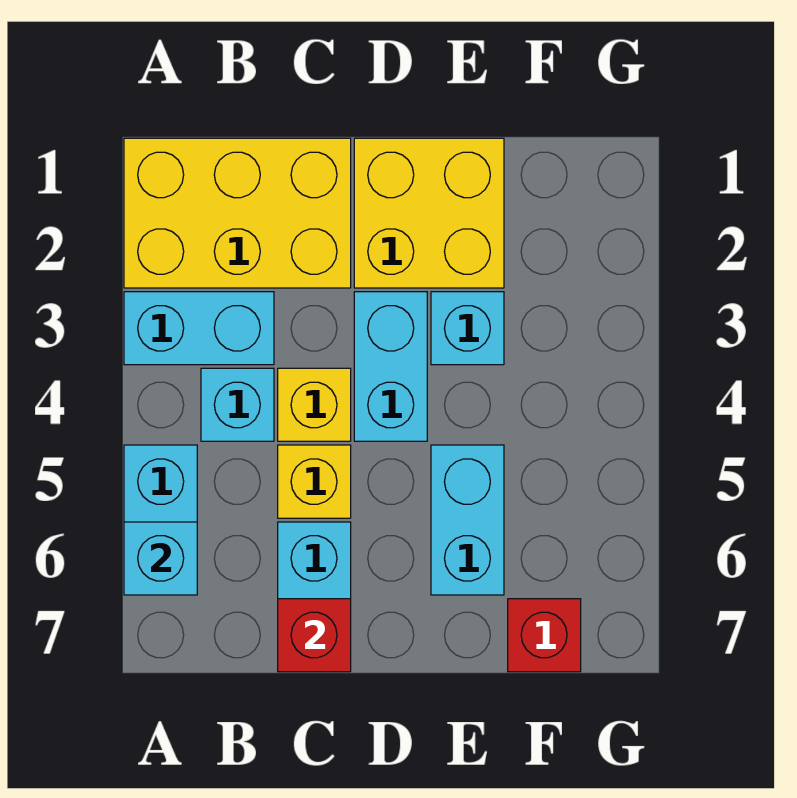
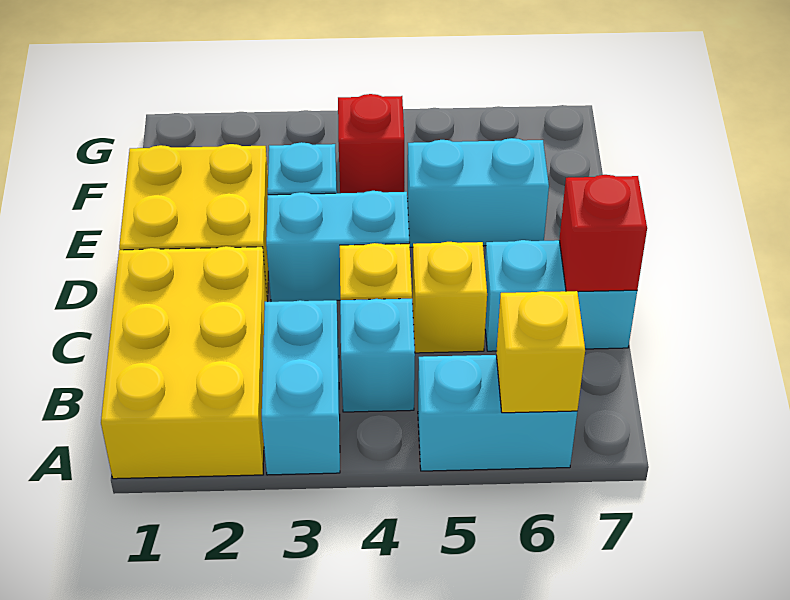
cyan brick A6 level 2 -> yellow brick A6 level 2
red brick F7 level 1 -> red brick F4 level 1

